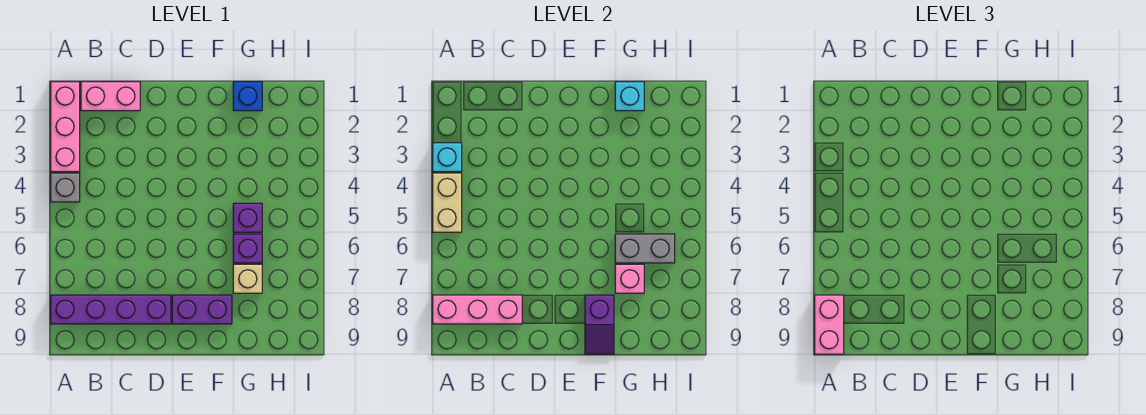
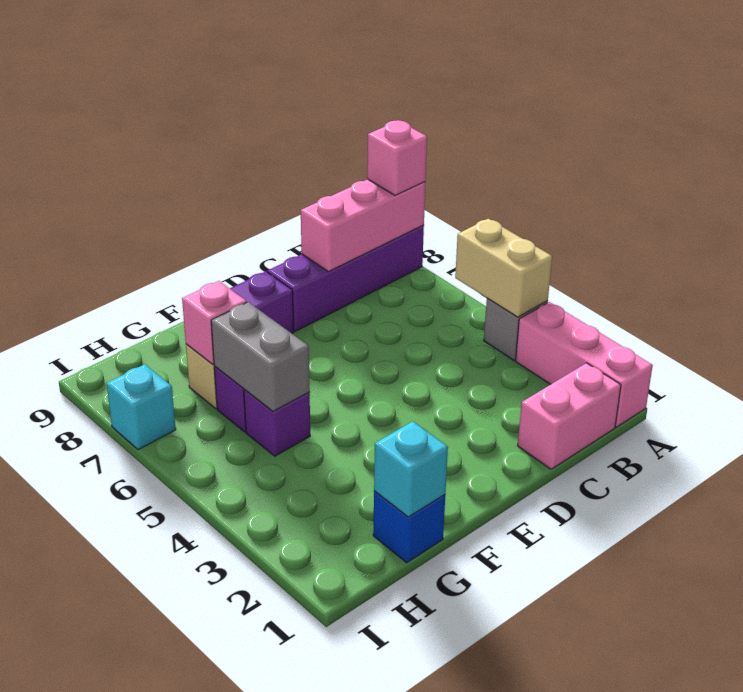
cyan brick A3 level 2 -> cyan brick I7 level 1
pink brick A8:A9 level 3 -> pink brick A8 level 3
purple slope F8:F9 level 2 top 8 -> none
grey brick G6:H6 level 2 -> grey brick G5:G6 level 2

